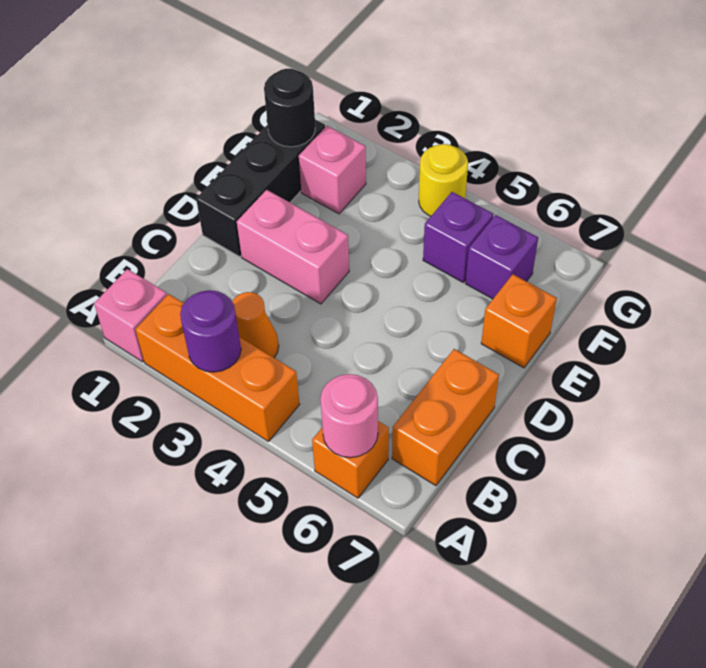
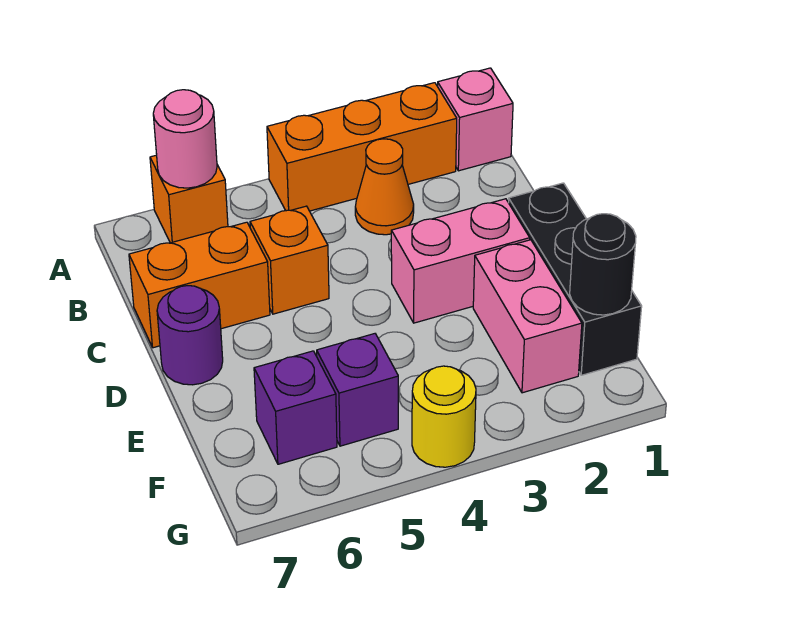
purple round brick A3 level 2 -> purple round brick D7 level 1
orange brick B7:C7 level 1 -> orange brick C6:C7 level 1
orange brick E7 level 1 -> orange brick C5 level 1
pink brick F2 level 1 -> pink brick E2:F2 level 1

